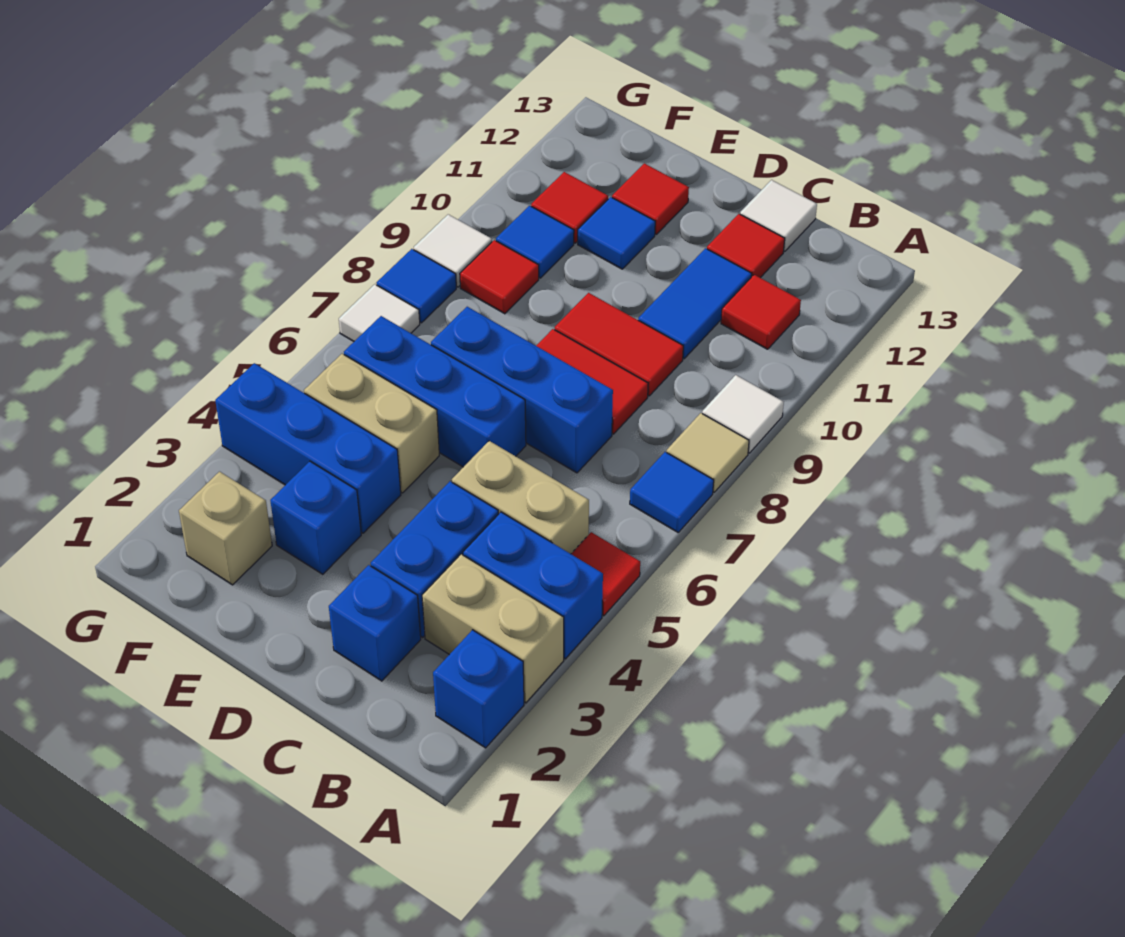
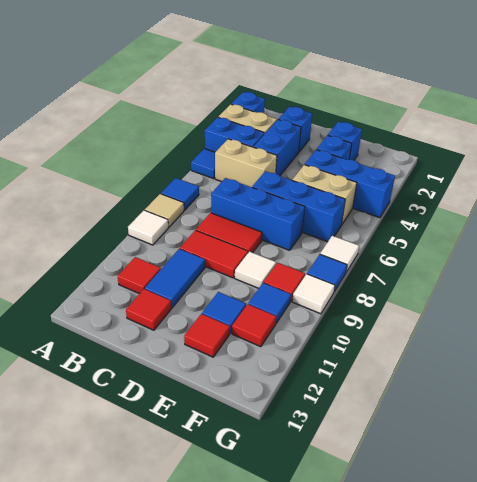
red tile A5 level 1 -> blue tile A5 level 1
white tile C13 level 1 -> white tile E9 level 1
none -> blue brick E2 level 1
tan brick F2 level 1 -> none

